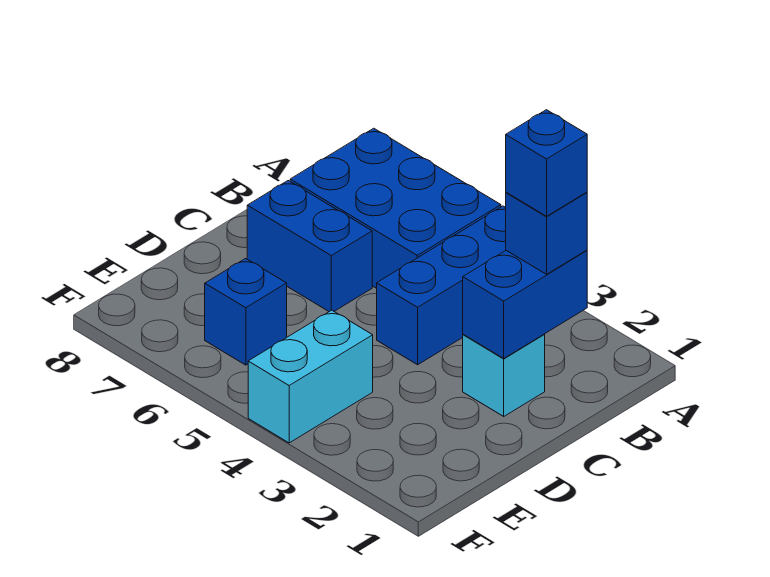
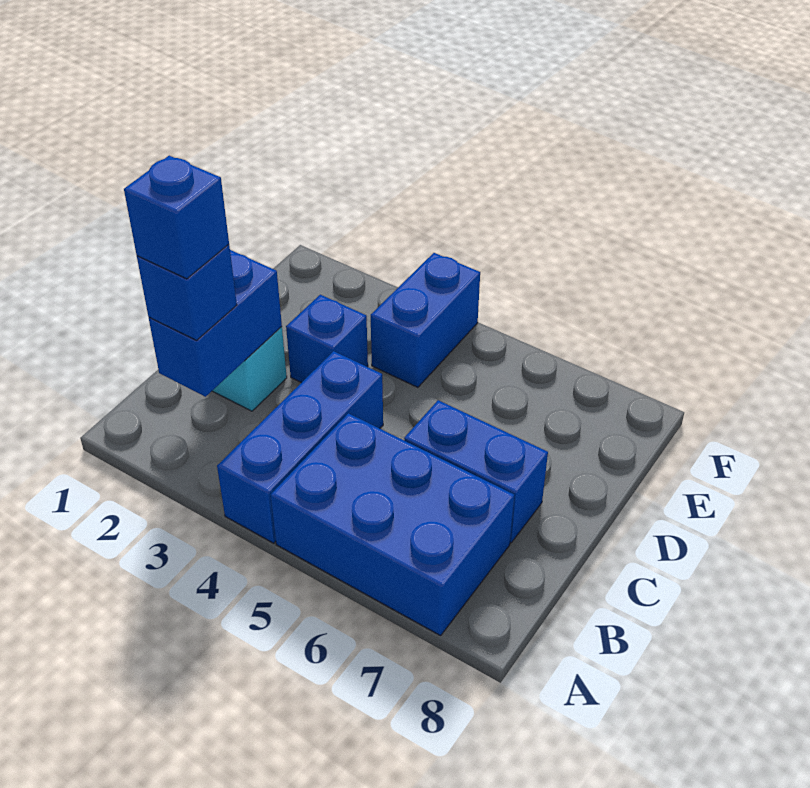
cyan brick E4:F4 level 1 -> blue brick E4:F4 level 1
blue brick E6 level 1 -> blue brick D3 level 1

